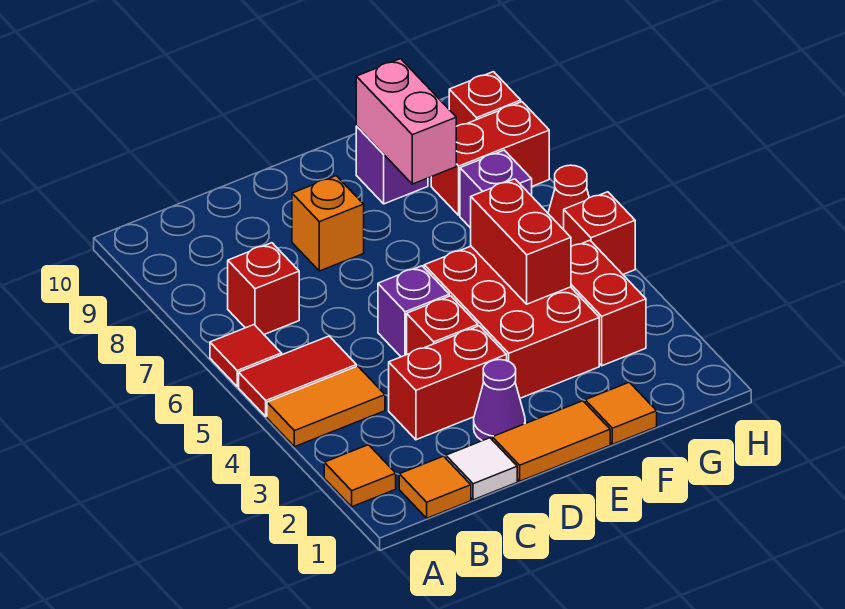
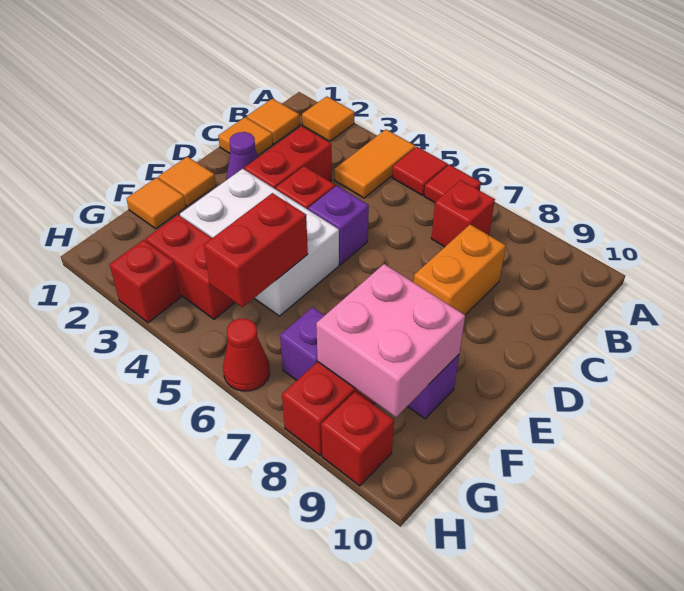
red tile A5:B5 level 1 -> red tile A5 level 1
white tile C1 level 1 -> orange tile C1 level 1
orange tile D1:E1 level 1 -> orange tile E1 level 1
orange brick D8 level 1 -> orange brick C8:D8 level 1
red brick E3:F5 level 1 -> white brick E3:F5 level 1
red brick F4:F5 level 2 -> red brick F5:G5 level 2
pink brick F8:F9 level 2 -> pink brick F8:G9 level 2
red brick H5 level 1 -> red brick H3 level 1

